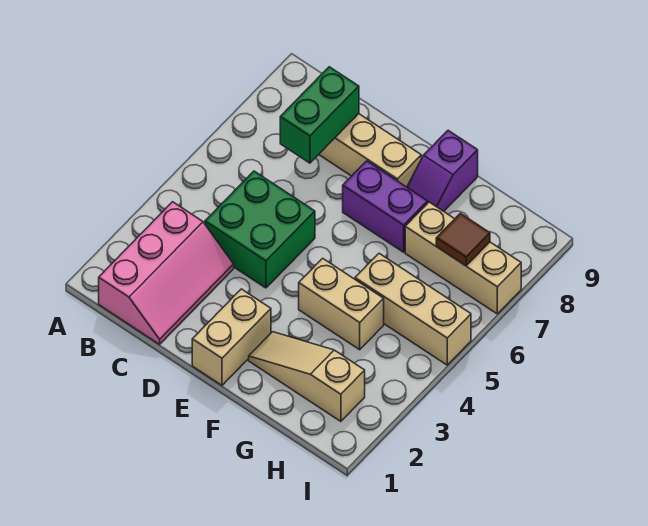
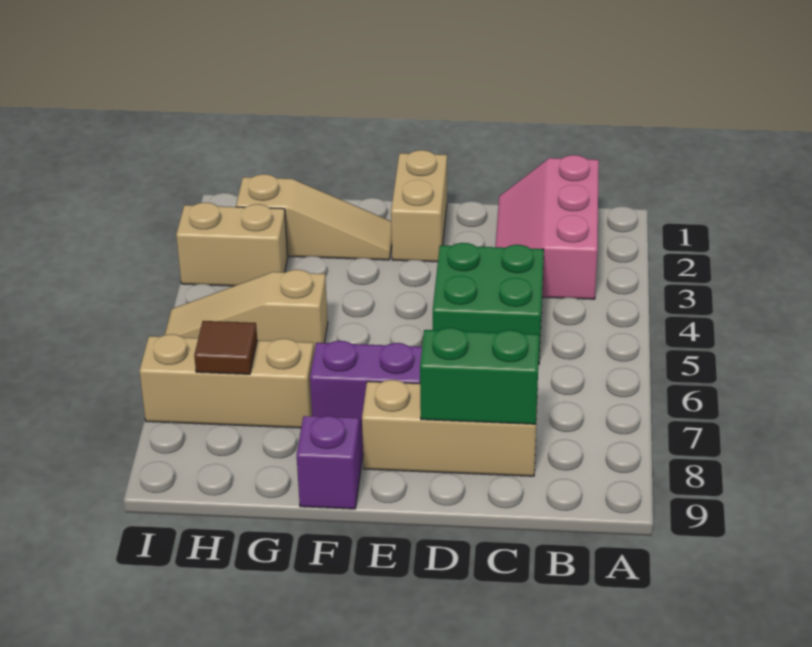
green brick C7:C8 level 2 -> green brick C8:D8 level 2
tan brick F4:G4 level 1 -> tan brick H3:I3 level 1
tan brick G5:I5 level 1 -> tan slope G5:I5 level 1 top G

